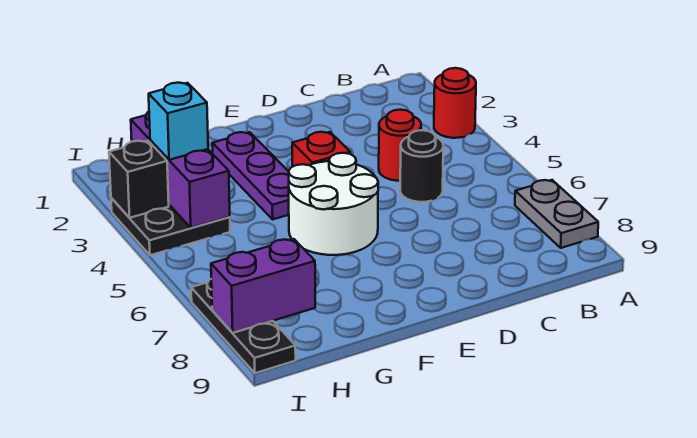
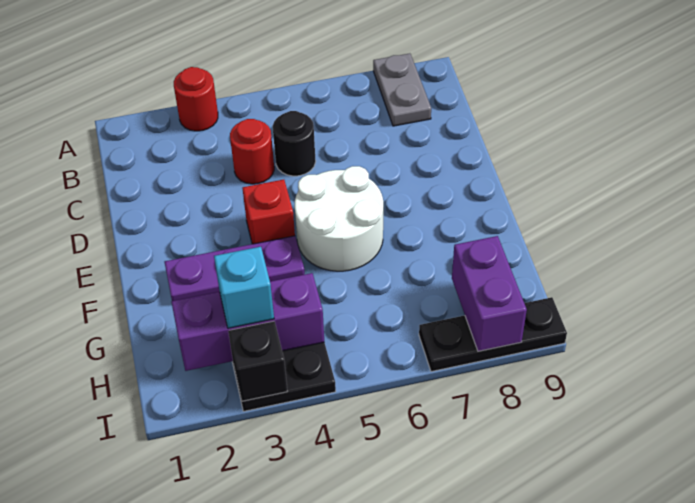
grey plate A7:A8 level 1 -> grey plate A8:B8 level 1

